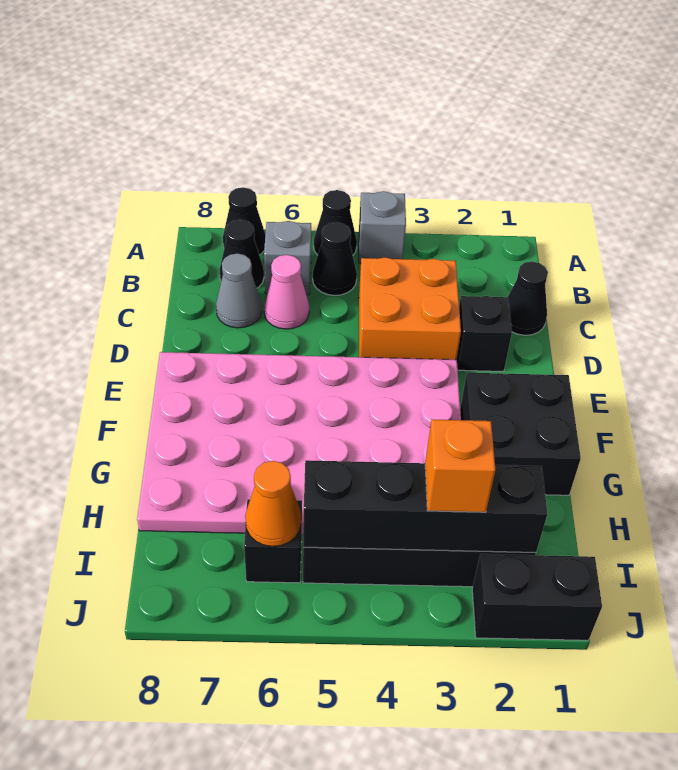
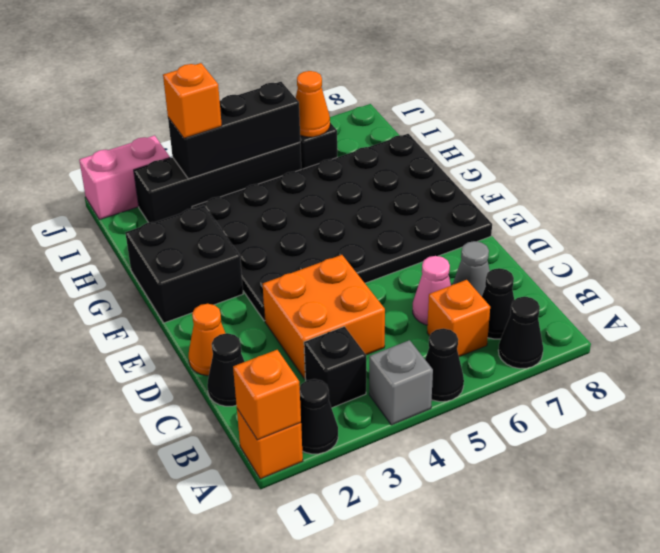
none -> orange brick A1 level 1
none -> orange brick A1 level 2
black cone B5 level 1 -> black cone A2 level 1
grey brick B6 level 1 -> orange brick B6 level 1
none -> orange cone D1 level 1
black brick D2 level 1 -> black brick B3 level 1
pink plate E3:H8 level 1 -> black plate E3:H8 level 1
black brick I2:I5 level 2 -> black brick I3:I5 level 2
black brick J1:J2 level 1 -> pink brick J1:J2 level 1

